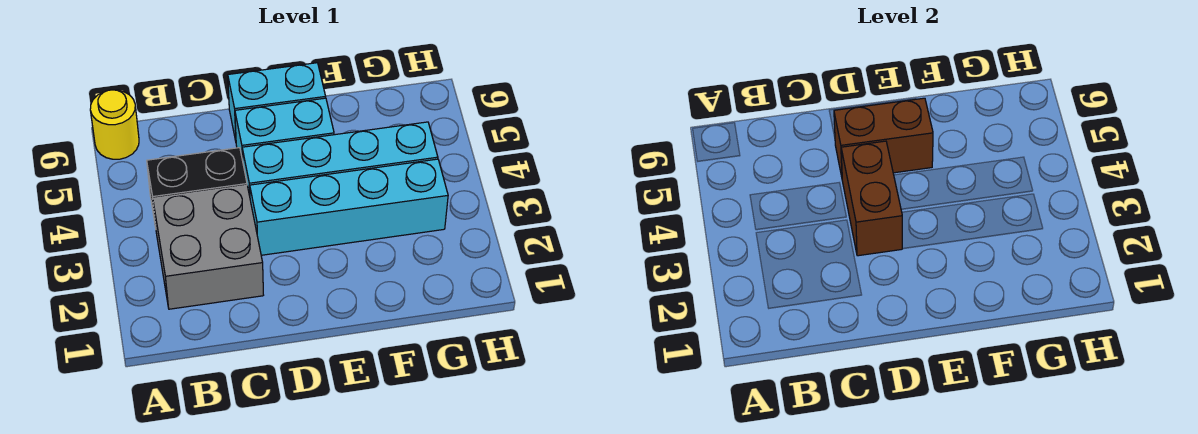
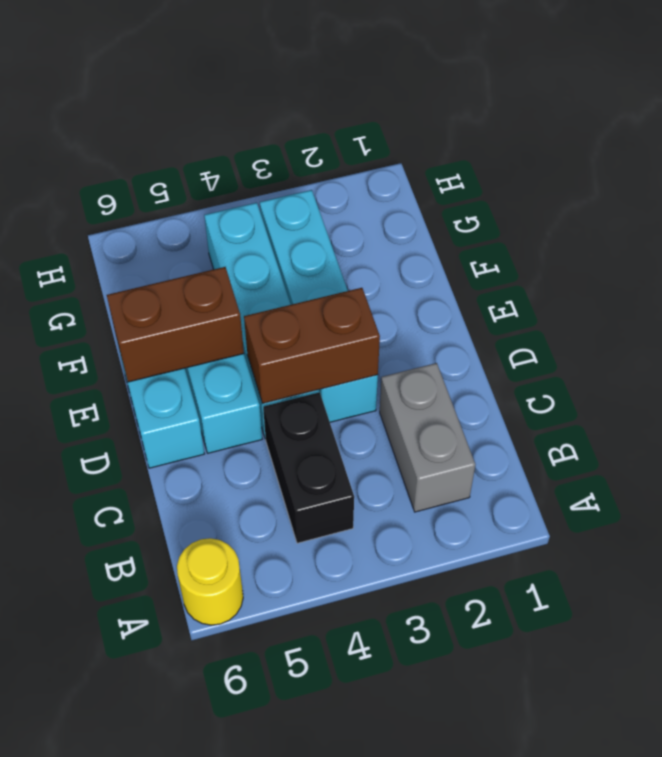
grey brick B2:C3 level 1 -> grey brick B2:C2 level 1
brown brick D5:E5 level 2 -> brown brick E5:E6 level 2

